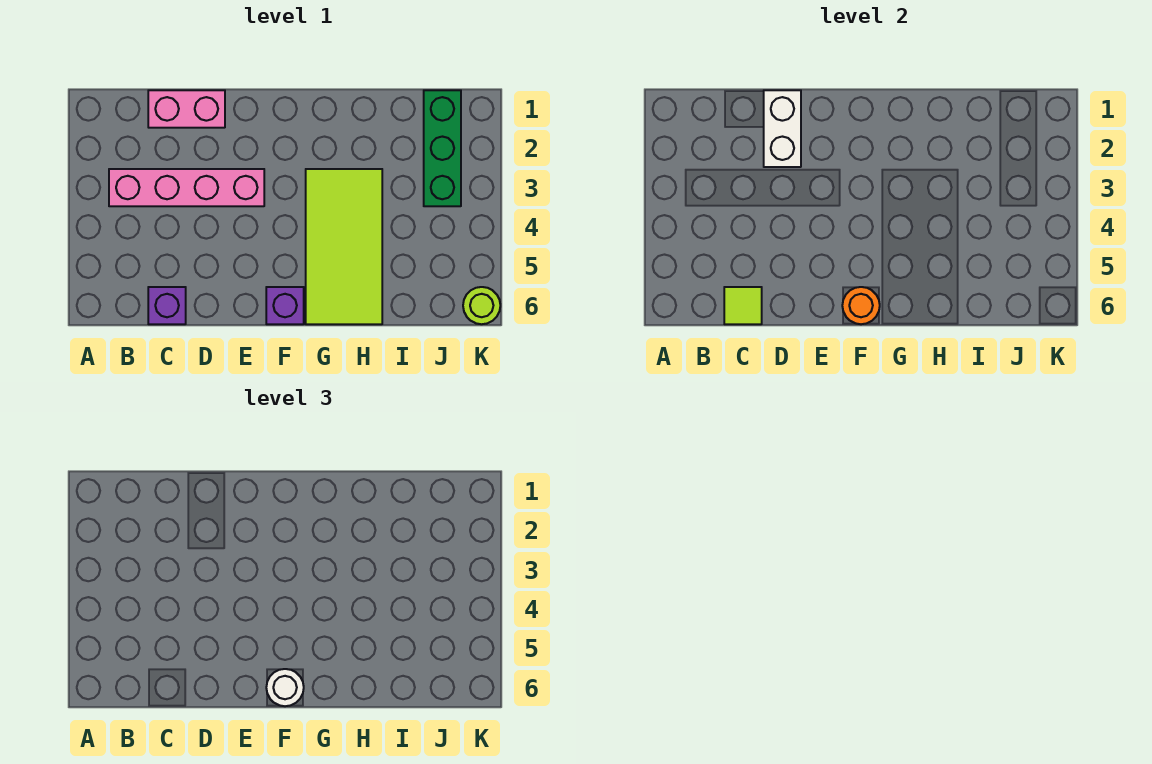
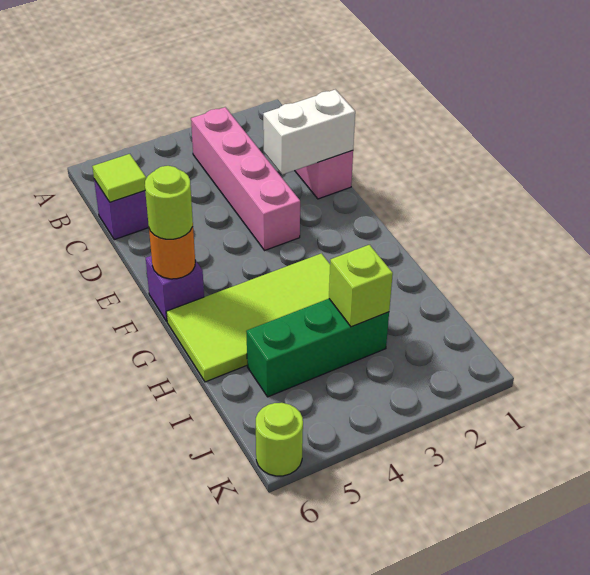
white round brick F6 level 3 -> lime round brick F6 level 3
none -> lime brick I3 level 2
green brick J1:J3 level 1 -> green brick I3:I5 level 1

